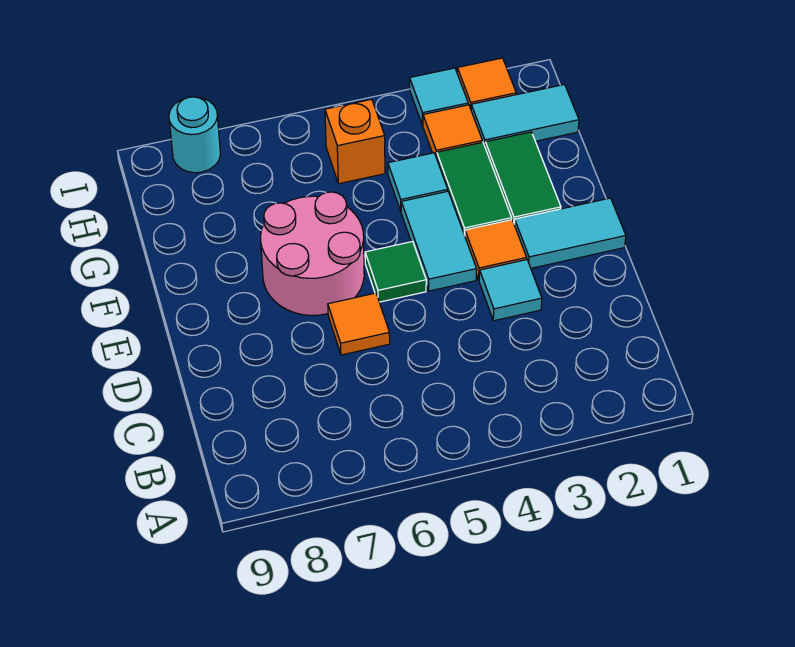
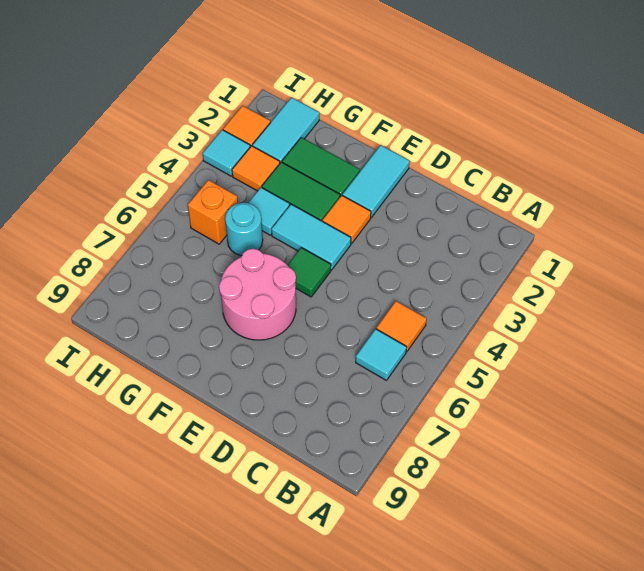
cyan tile D3 level 1 -> cyan tile B6 level 1
orange tile D6 level 1 -> orange tile B5 level 1
cyan round brick I8 level 1 -> cyan round brick G5 level 1

